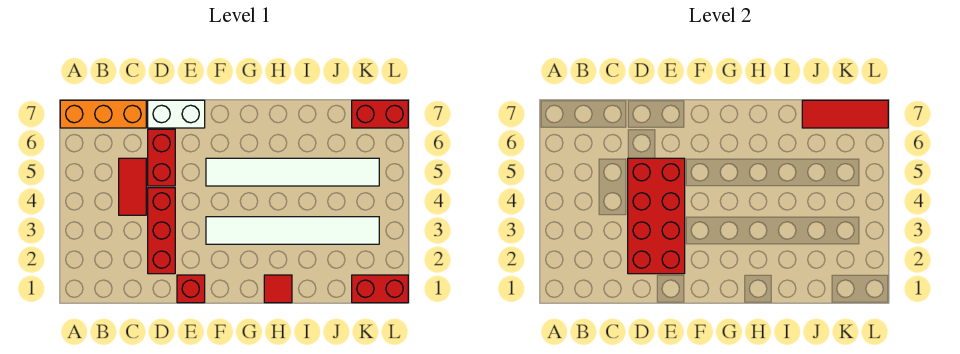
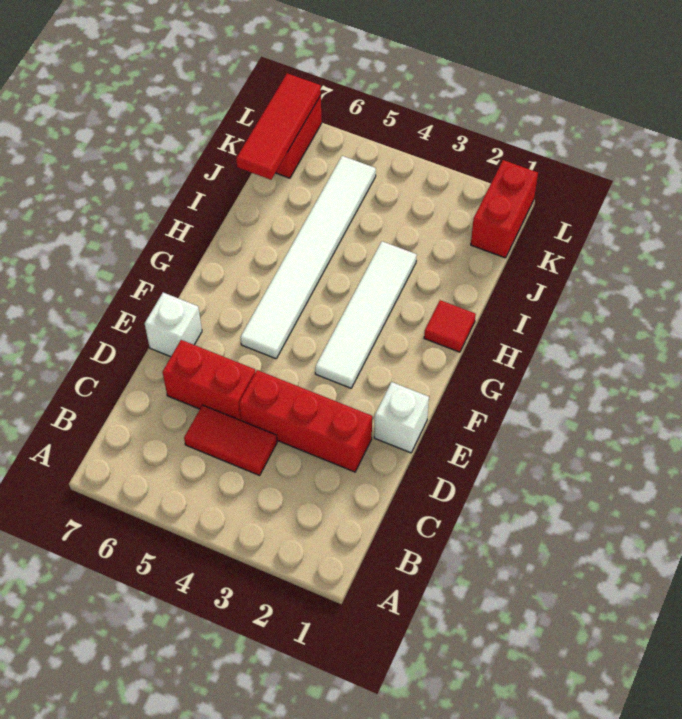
orange brick A7:C7 level 1 -> none
red brick D2:E5 level 2 -> none
white brick D7:E7 level 1 -> white brick E7 level 1
red brick E1 level 1 -> white brick E1 level 1
white tile F3:K3 level 1 -> white tile F3:I3 level 1

